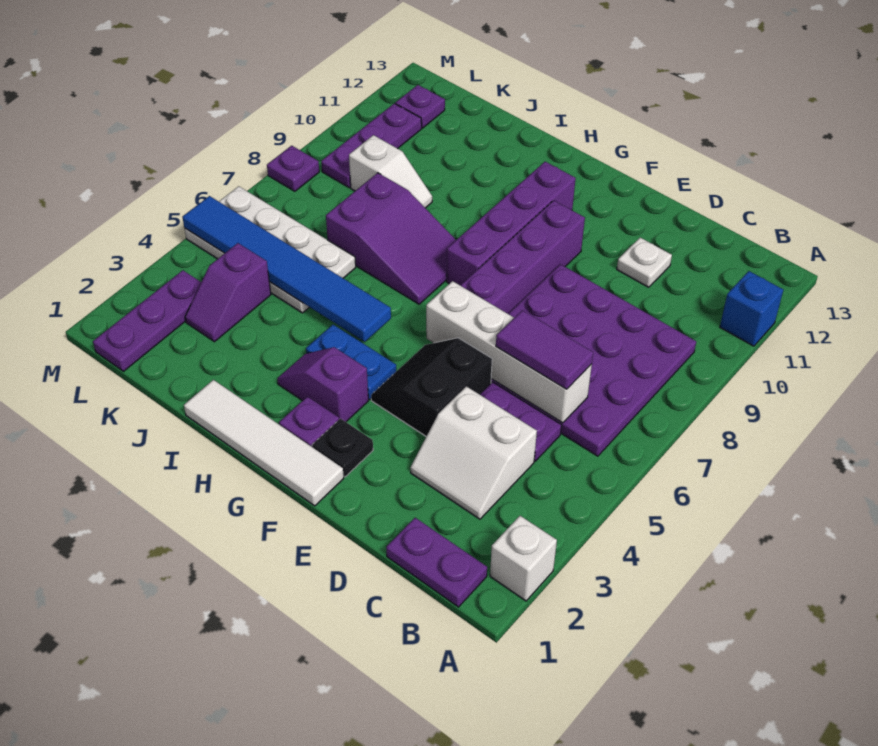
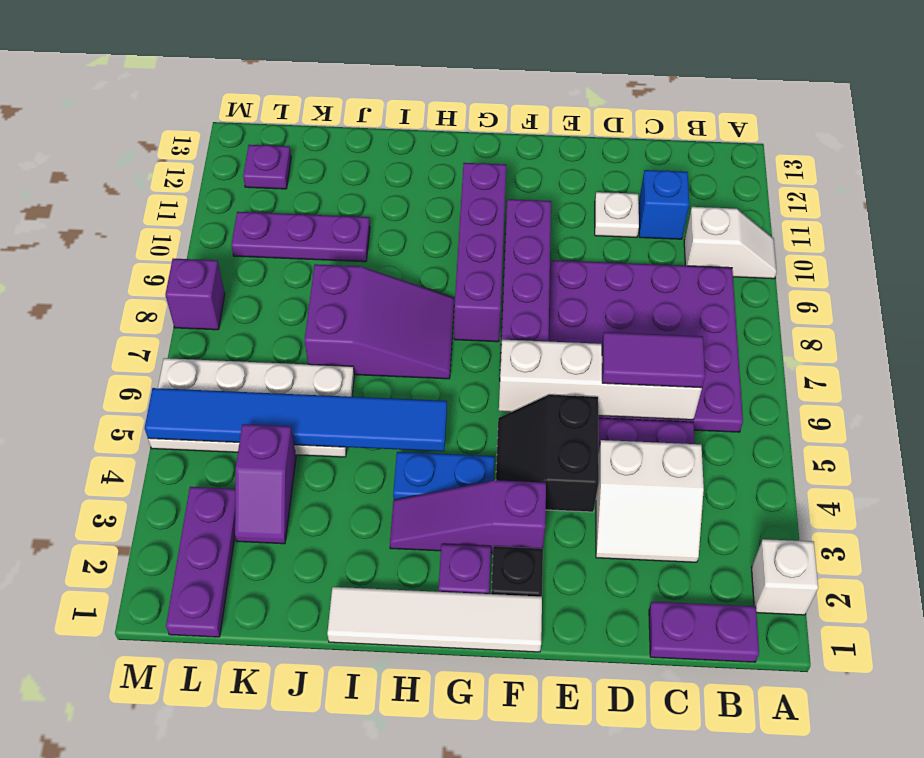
blue brick A11 level 1 -> blue brick C11 level 1
purple slope G3:H3 level 1 top G -> purple slope F3:H3 level 1 top F
white slope J9:K9 level 1 top K -> white slope A10:B10 level 1 top B
purple plate L9:L11 level 1 -> purple plate J10:L10 level 1
purple plate M8 level 1 -> purple brick M8 level 1

